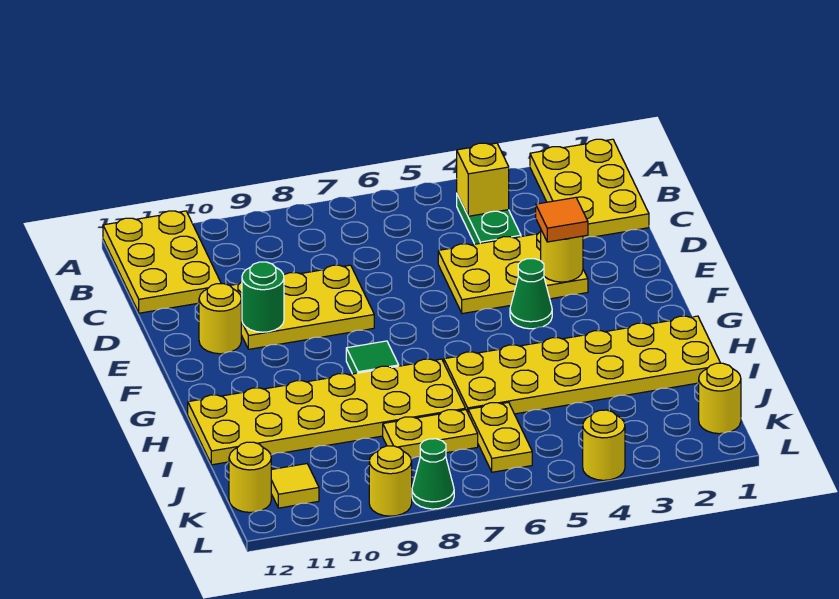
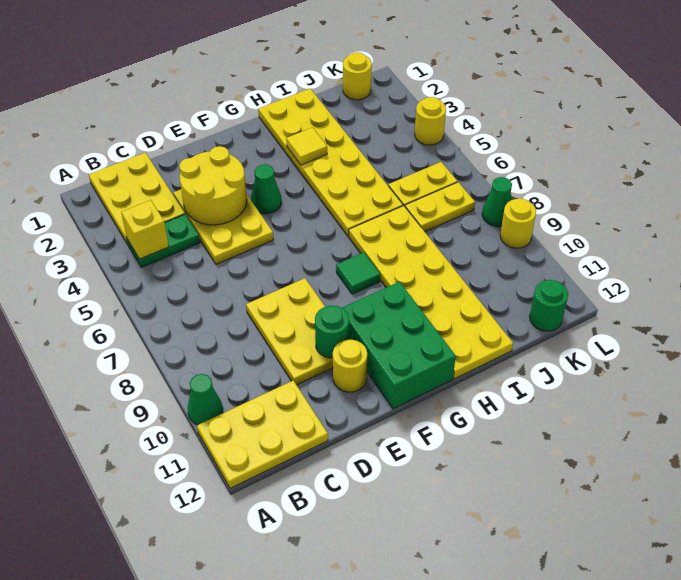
yellow plate A1:C2 level 1 -> yellow plate B1:C3 level 1
none -> green cone A10 level 1
yellow round brick E3 level 2 -> yellow round brick D3:E4 level 2
orange tile E3 level 3 -> none
none -> green brick F10:G12 level 1
yellow plate J7:J8 level 1 -> yellow plate J7:K7 level 1
yellow tile K11 level 1 -> yellow tile H3 level 2
yellow round brick K12 level 1 -> green round brick K12 level 1

